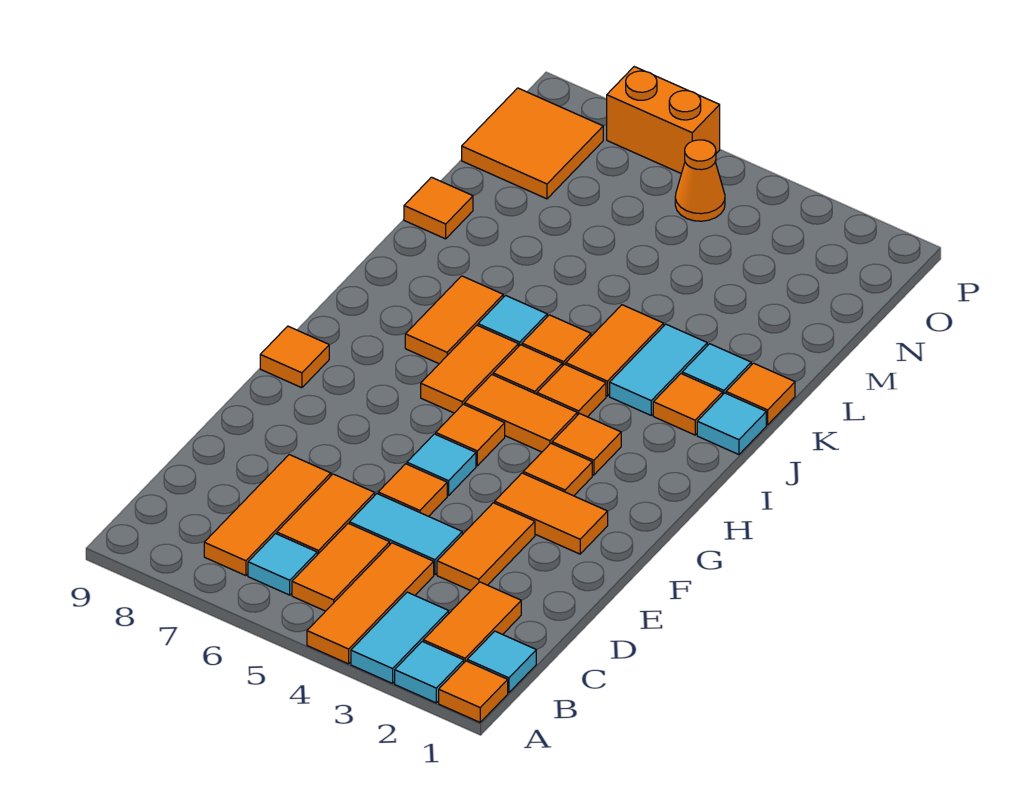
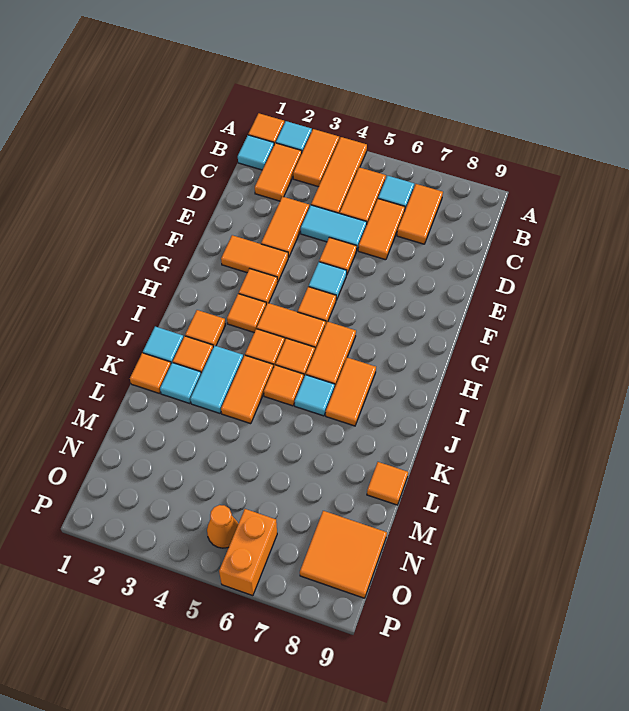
cyan tile A3:B3 level 1 -> orange tile A3:B3 level 1
orange tile B7:D7 level 1 -> orange tile B7:C7 level 1
orange tile G9 level 1 -> orange tile I2 level 1
orange brick P6:P7 level 1 -> orange brick O6:P6 level 1

